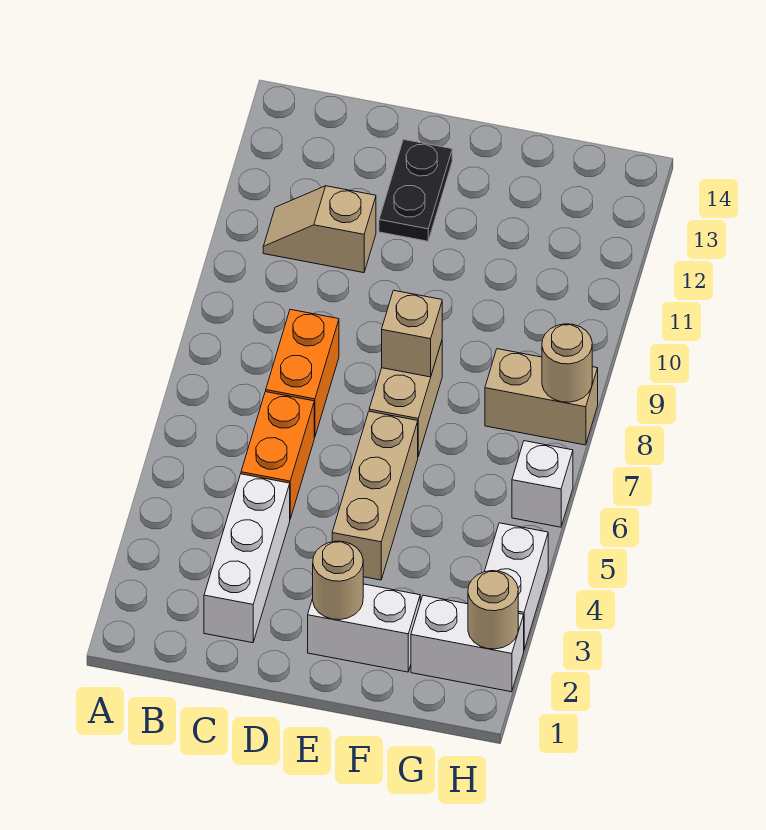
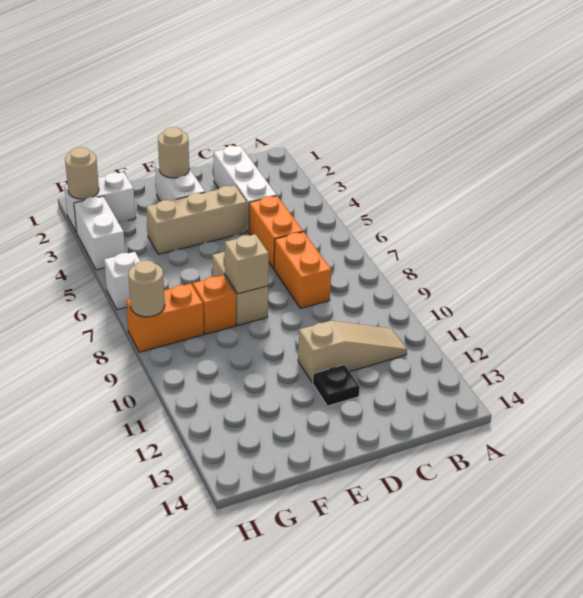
tan slope B11:C11 level 1 top C -> tan slope B11:D11 level 1 top D
black plate D12:D13 level 1 -> black plate D12 level 1
white brick E2:F2 level 1 -> white brick E2:E3 level 1
tan brick E4:E6 level 1 -> tan brick D4:F4 level 1
none -> orange brick F8 level 1
tan brick G8:H8 level 1 -> orange brick G8:H8 level 1

